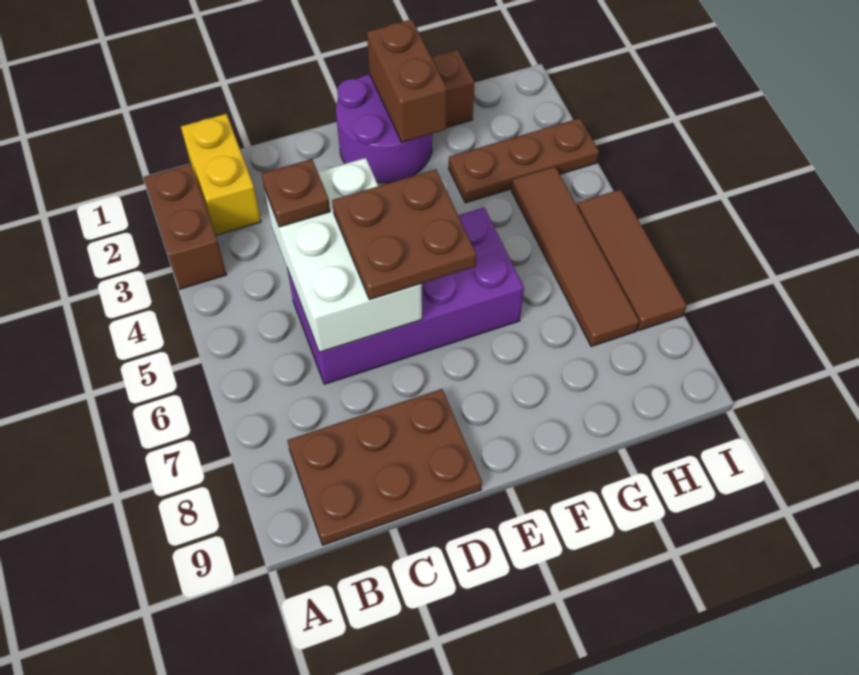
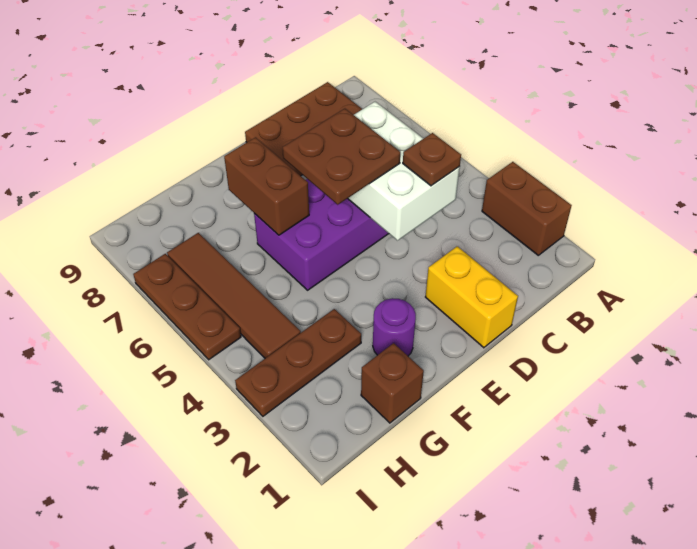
yellow brick B1:B2 level 1 -> yellow brick D1:D2 level 1
purple round brick E1:F2 level 1 -> purple round brick F2 level 1
brown brick F1:F2 level 2 -> brown brick F6:F7 level 2
brown tile I5:I7 level 1 -> brown plate I5:I7 level 1

